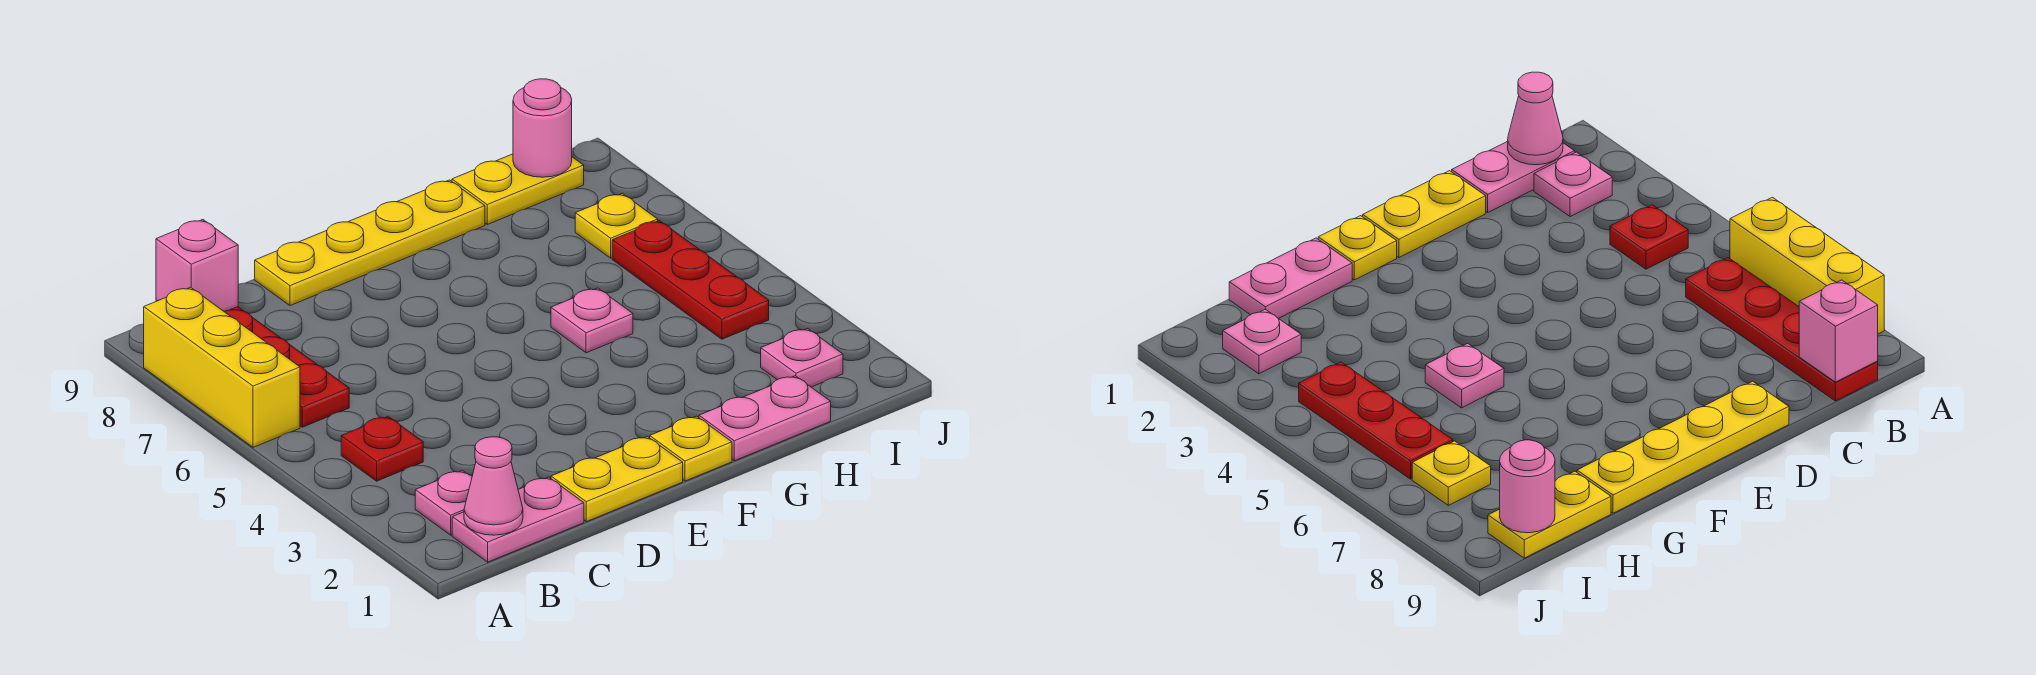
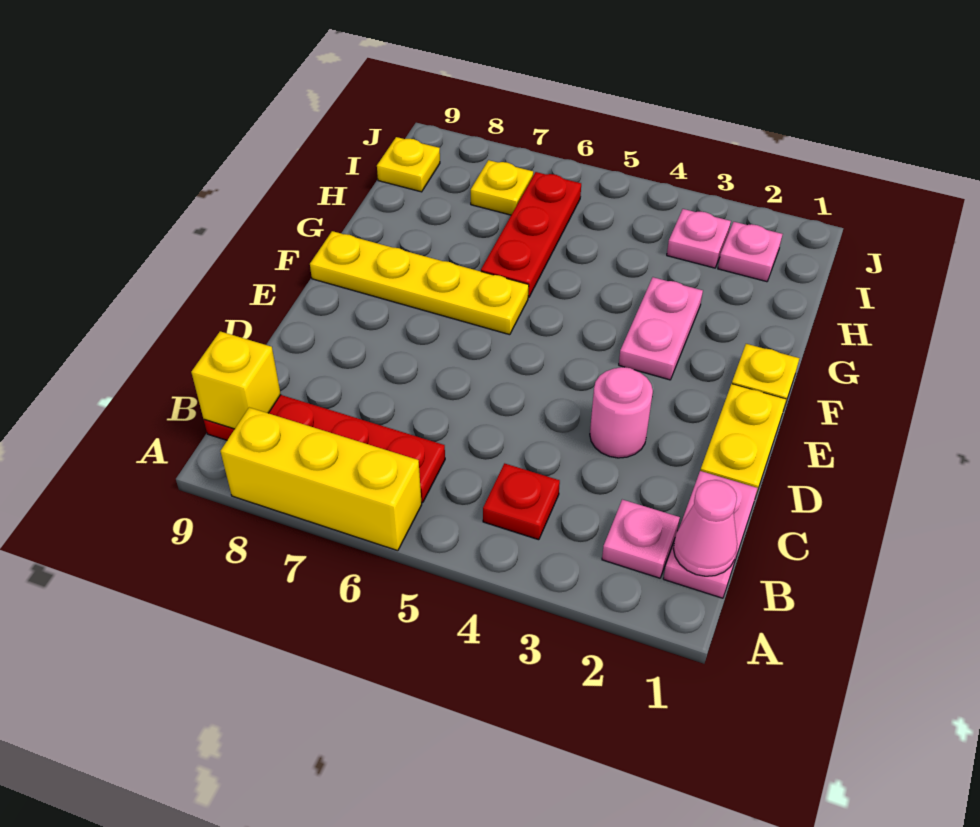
pink brick B9 level 2 -> yellow brick B9 level 2
yellow plate D9:G9 level 1 -> yellow plate F6:F9 level 1
pink plate G1:H1 level 1 -> pink plate F3:G3 level 1
pink plate G5 level 1 -> pink plate I3 level 1
yellow plate H9:I9 level 1 -> yellow plate I9 level 1
red plate I4:I6 level 1 -> red plate G6:I6 level 1
pink round brick I9 level 2 -> pink round brick D3 level 1

